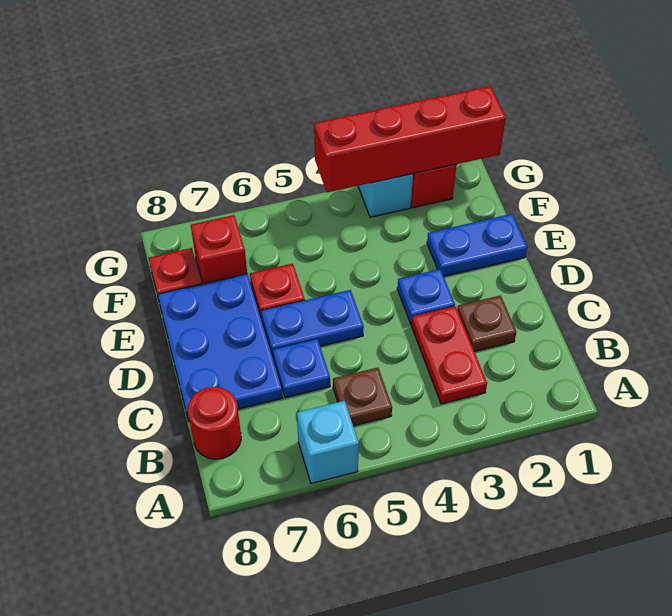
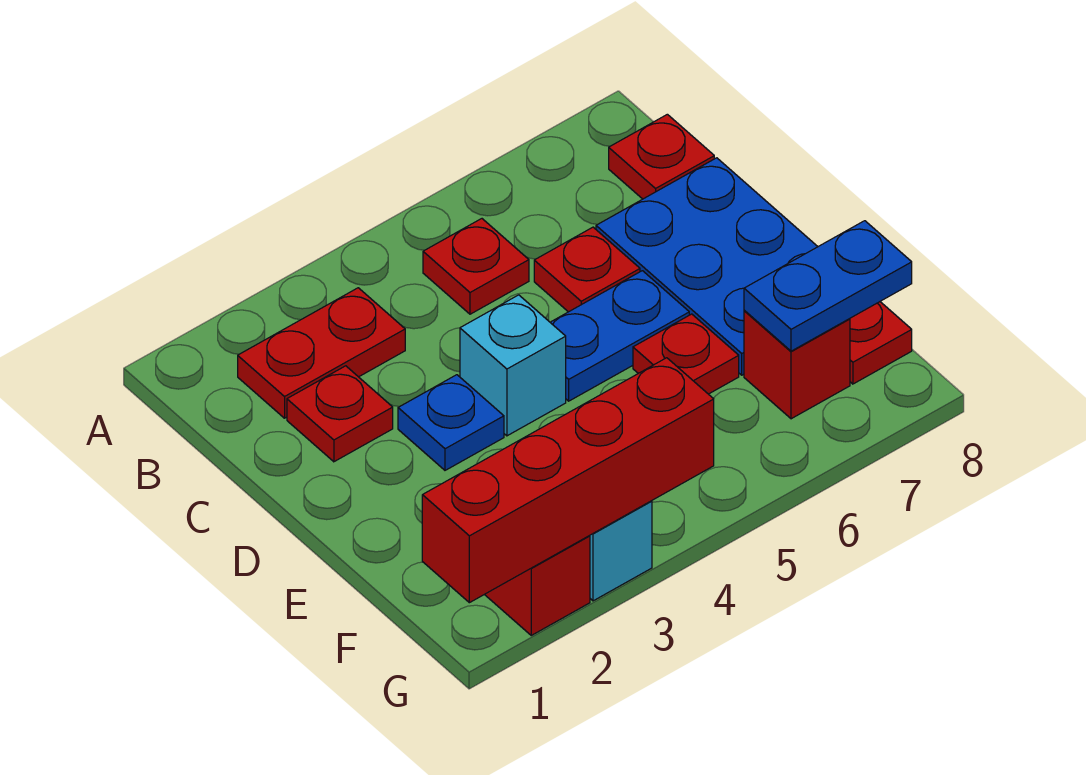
cyan brick A6 level 1 -> cyan brick D4 level 1
red plate B3:C3 level 1 -> red plate B2:B3 level 1
brown plate B5 level 1 -> red plate B5 level 1
red round brick B8 level 1 -> red plate B8 level 1
brown plate C2 level 1 -> red plate C2 level 1
blue plate C6 level 1 -> red plate C6 level 1
blue plate E1:E2 level 1 -> blue plate F7:F8 level 2

